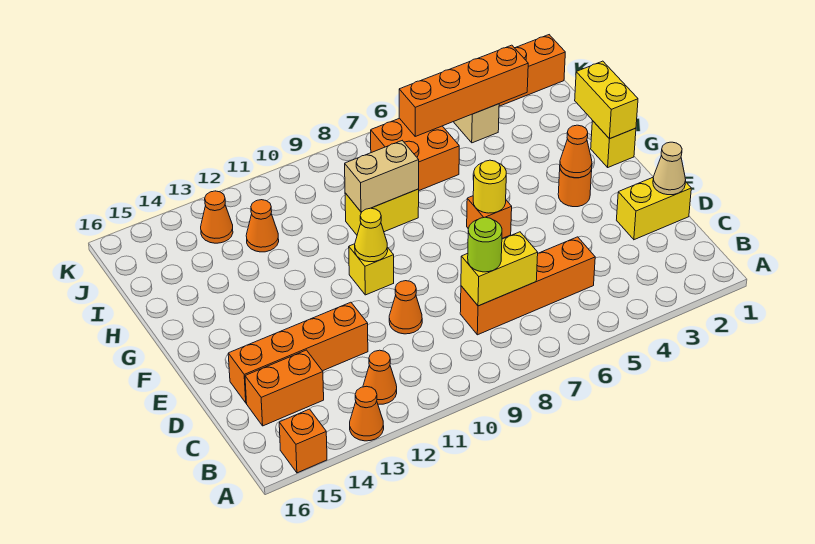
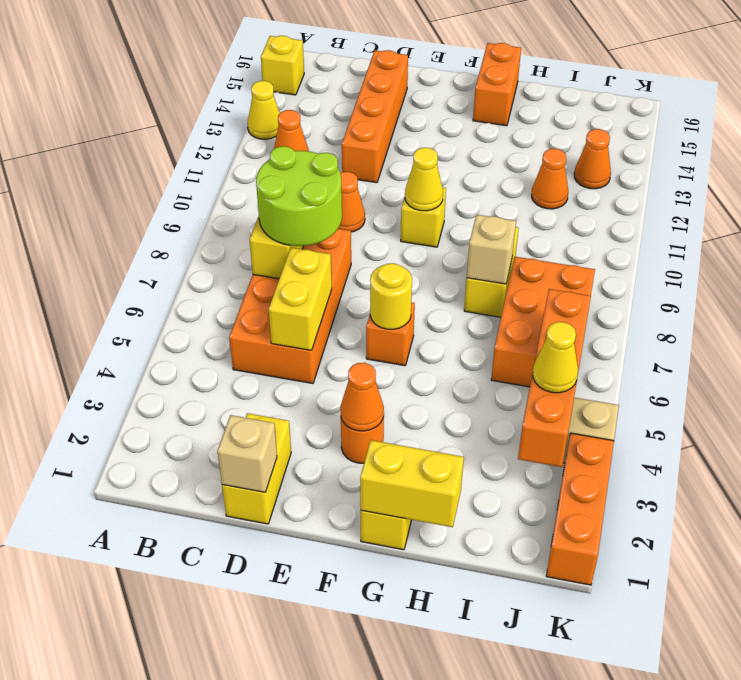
orange cone A13 level 1 -> yellow cone A13 level 1
orange brick A15 level 1 -> yellow brick A15 level 1
orange brick C5:C8 level 1 -> orange brick C5:D8 level 1
lime round brick C8 level 3 -> lime round brick C7:D8 level 3
orange brick C14:C15 level 1 -> orange brick G15:G16 level 1
tan cone D1 level 2 -> tan brick D1 level 2
none -> yellow brick D5:D6 level 2
tan brick H8:H9 level 2 -> tan brick H8 level 2
orange brick I6:J7 level 1 -> orange brick I6:J8 level 1
none -> yellow cone J4 level 3

